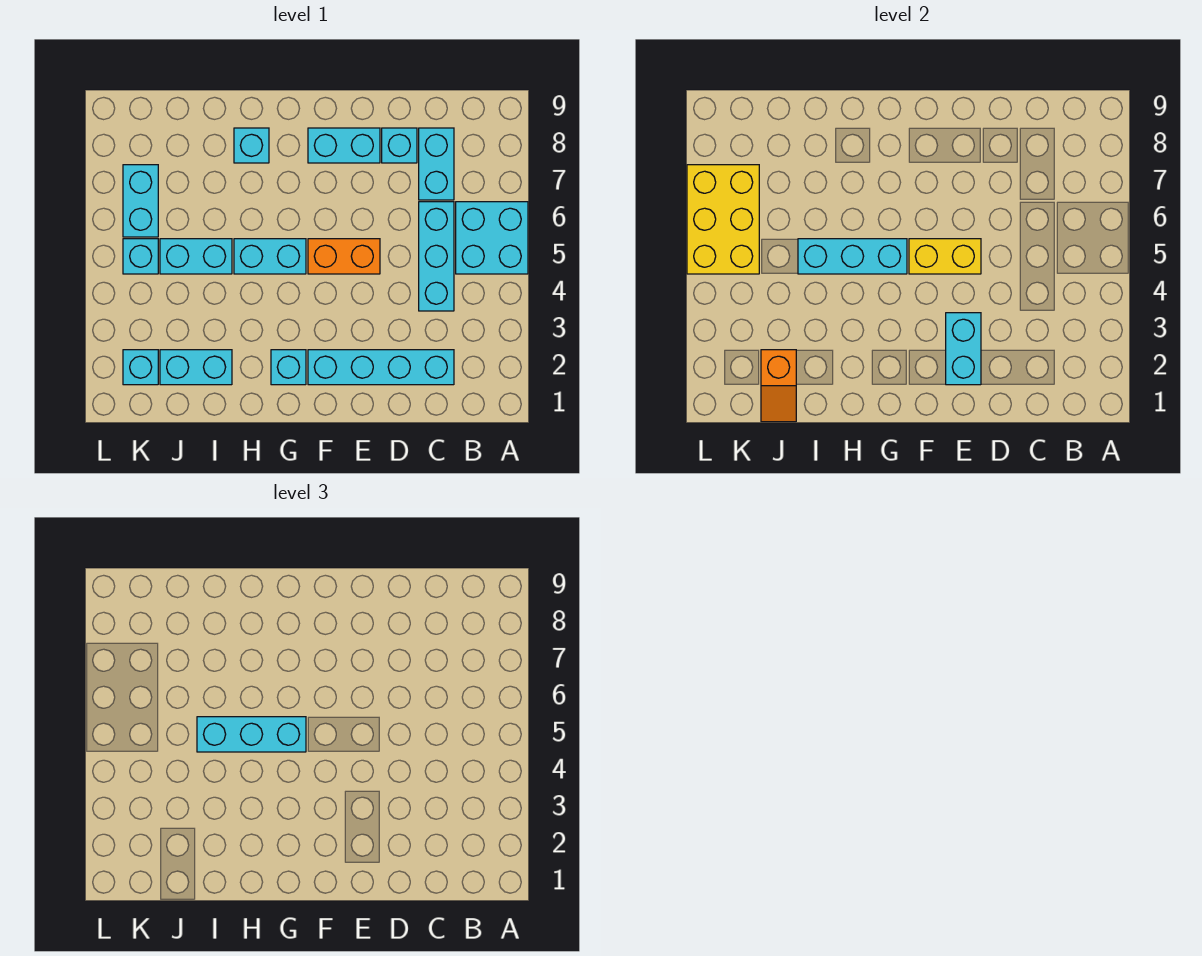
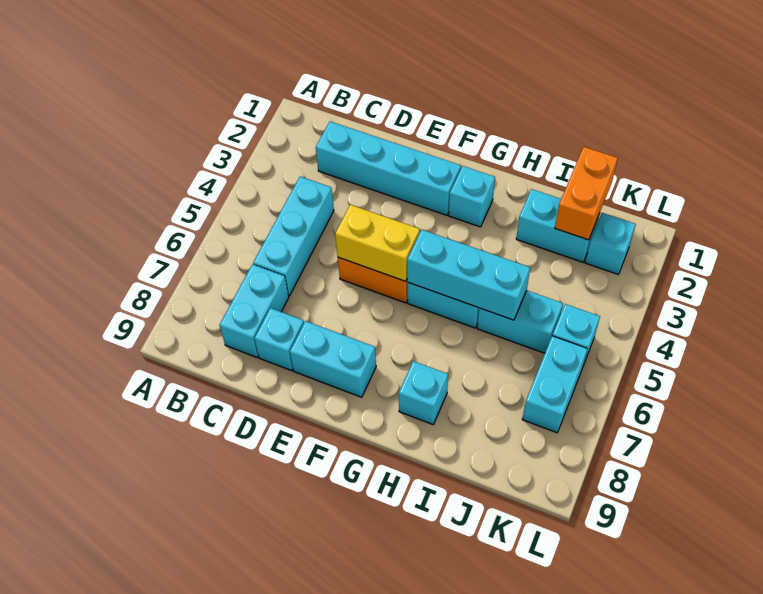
cyan brick A5:B6 level 1 -> none
cyan brick E2:E3 level 2 -> none
cyan brick G5:I5 level 3 -> none
orange slope J1:J2 level 2 top 2 -> orange brick J1:J2 level 2
yellow brick K5:L7 level 2 -> none

